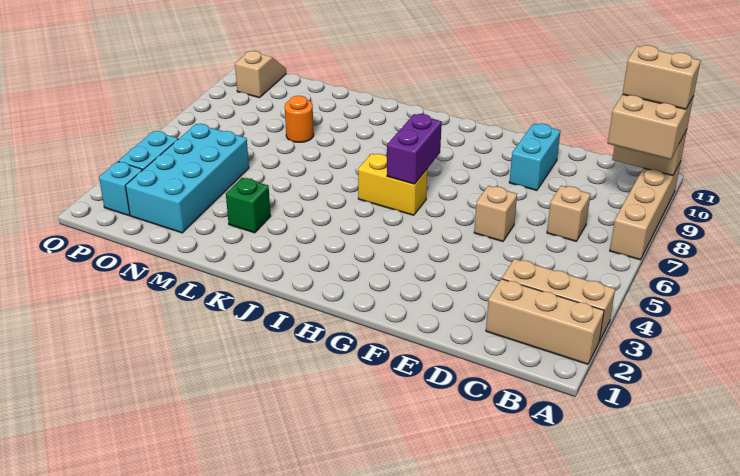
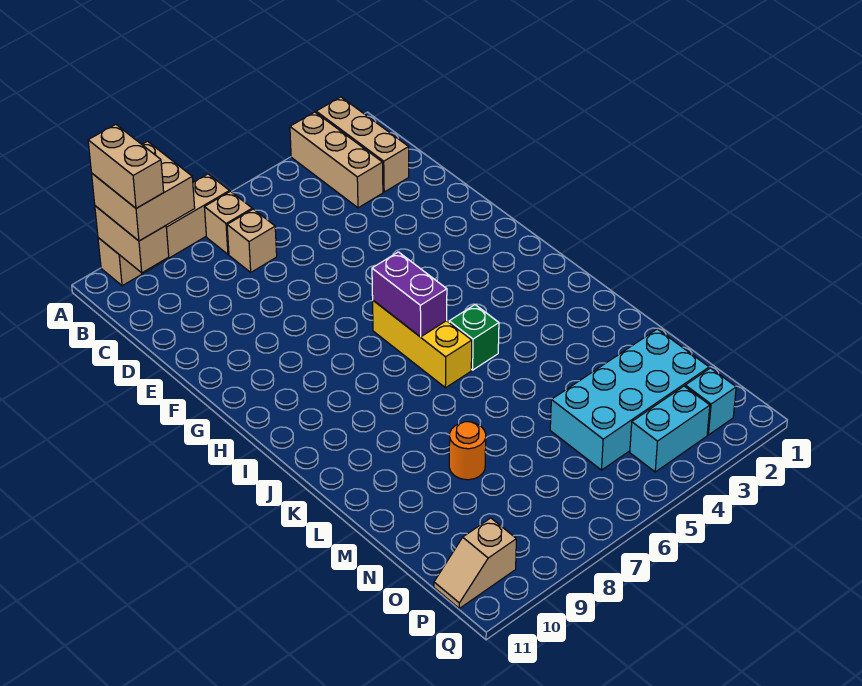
tan brick E6 level 1 -> tan brick B7 level 1
cyan brick E9:E10 level 1 -> none
yellow brick H6:I6 level 1 -> yellow brick H6:J6 level 1
purple brick H6:H7 level 2 -> purple brick H6:I6 level 2
green brick L3 level 1 -> green brick J5 level 1

